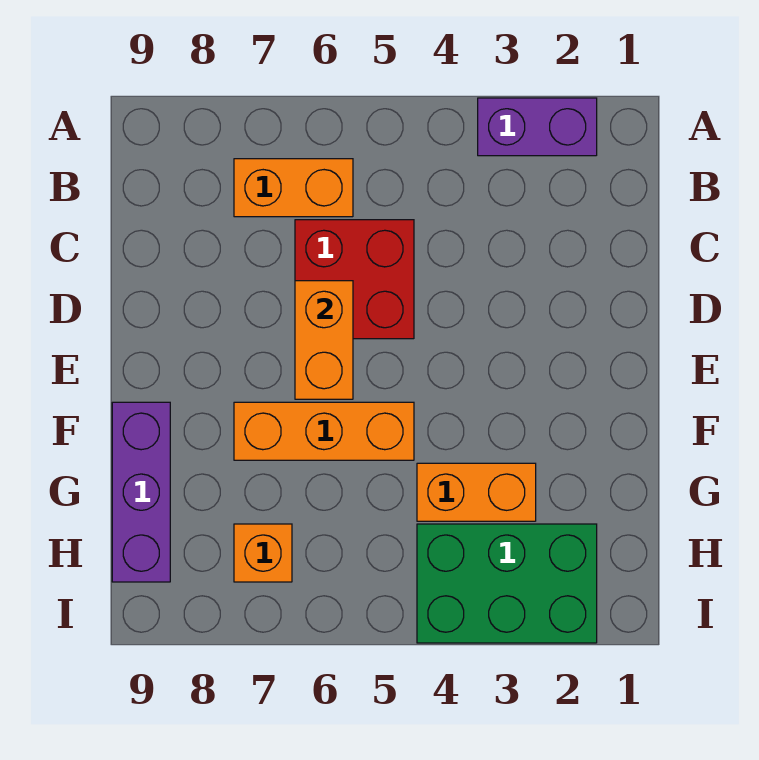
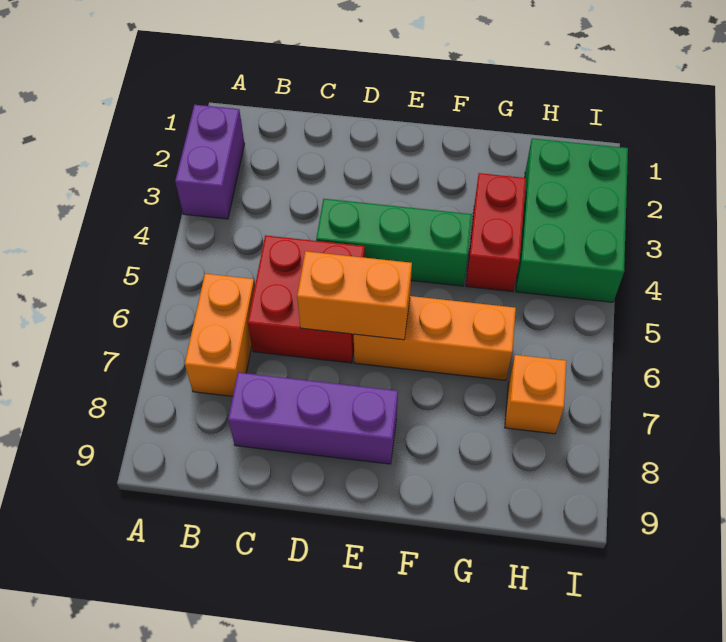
none -> green brick D4:F4 level 1
orange brick F5:F7 level 1 -> orange brick E6:G6 level 1
purple brick F9:H9 level 1 -> purple brick C8:E8 level 1
orange brick G3:G4 level 1 -> red brick G3:G4 level 1

